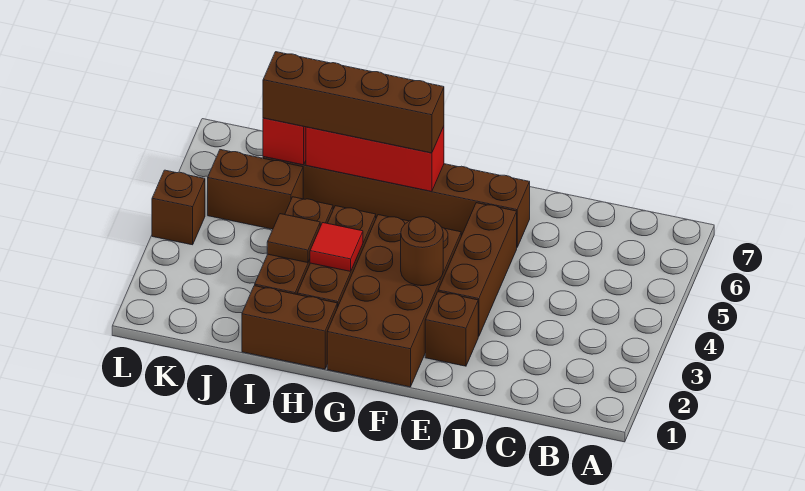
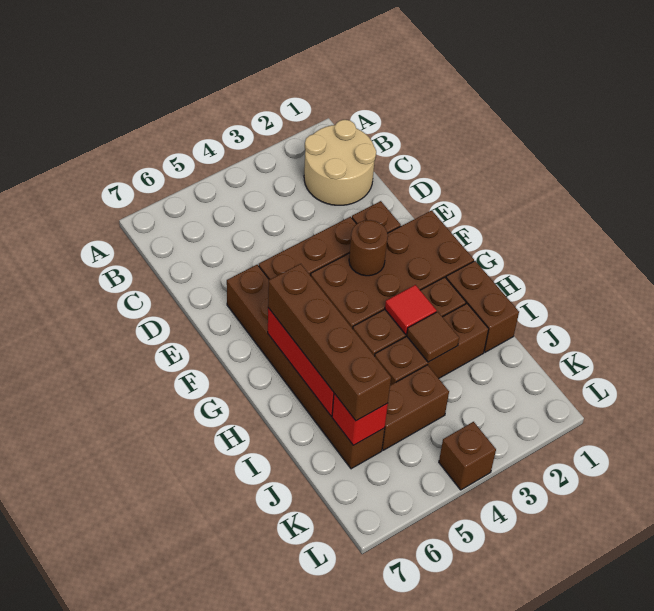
none -> tan round brick B1:C2 level 1
brown brick J5:K5 level 1 -> brown brick J4:J5 level 1

